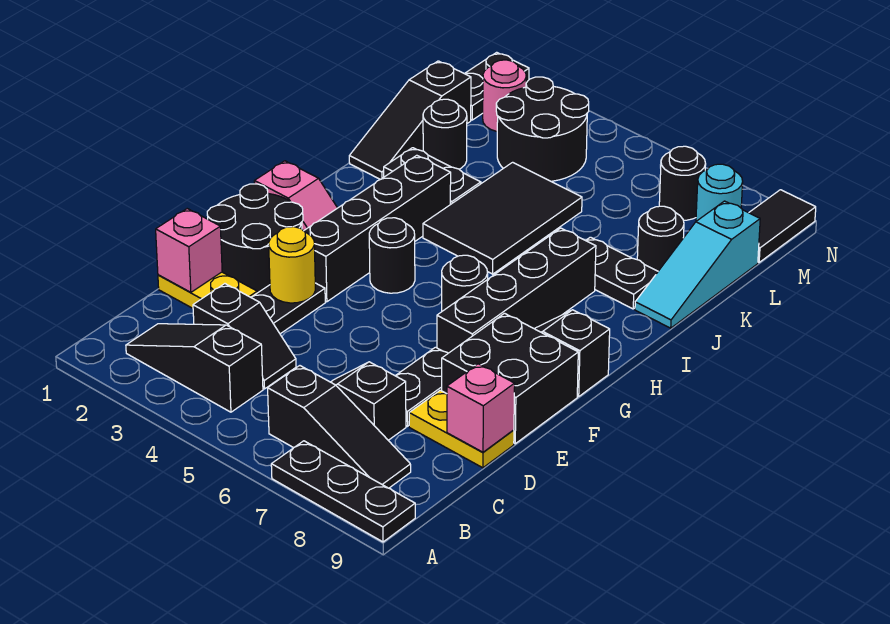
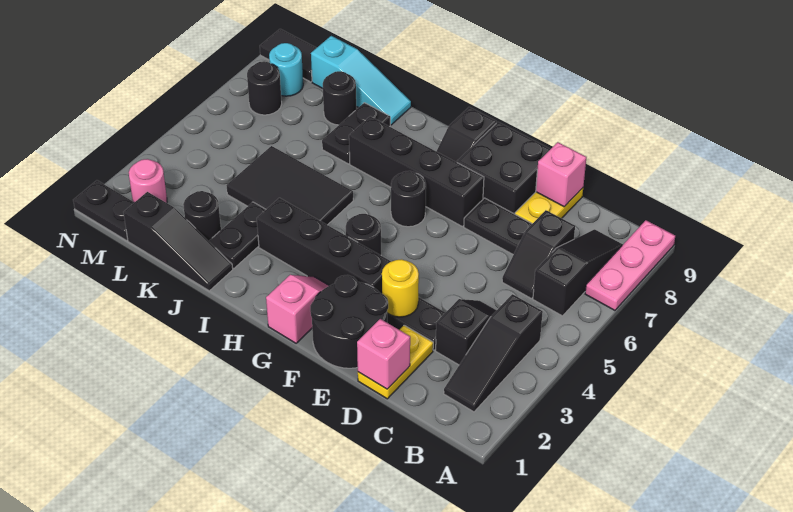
black plate A7:A9 level 1 -> pink plate A7:A9 level 1
black round brick L3:M4 level 1 -> none

